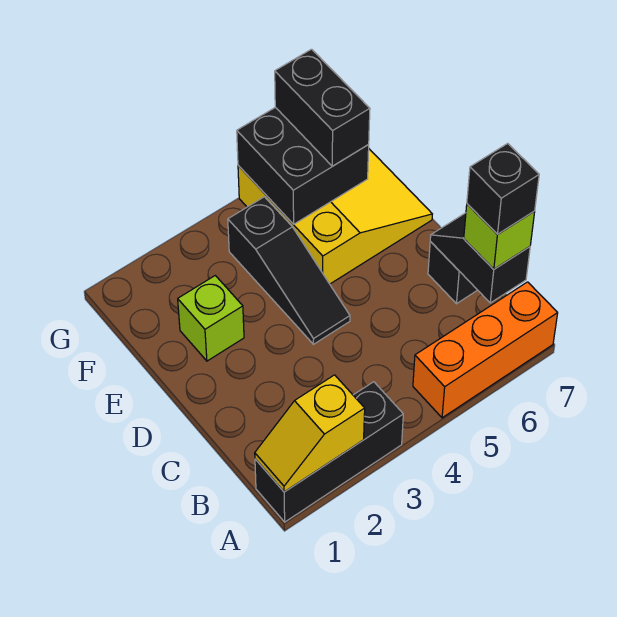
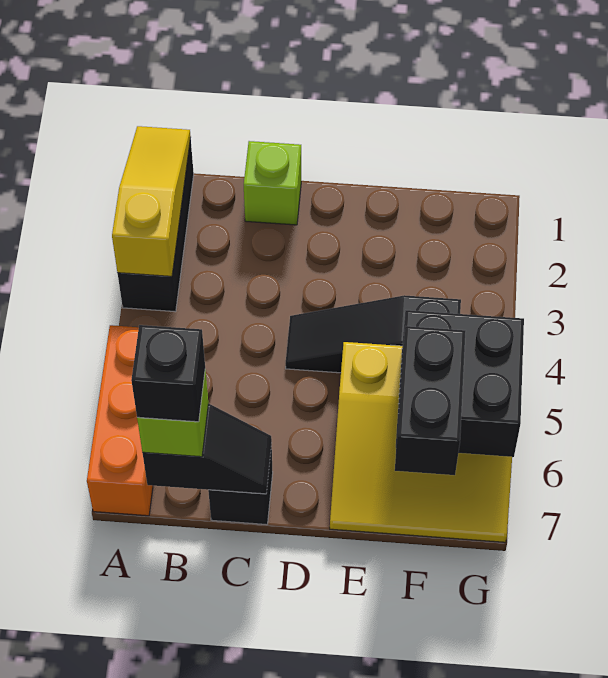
yellow slope A1:A2 level 2 top 2 -> yellow slope A1:A3 level 2 top 3
lime brick E2 level 1 -> lime brick C1 level 1
black brick F6:G6 level 3 -> black brick F6:F7 level 3

